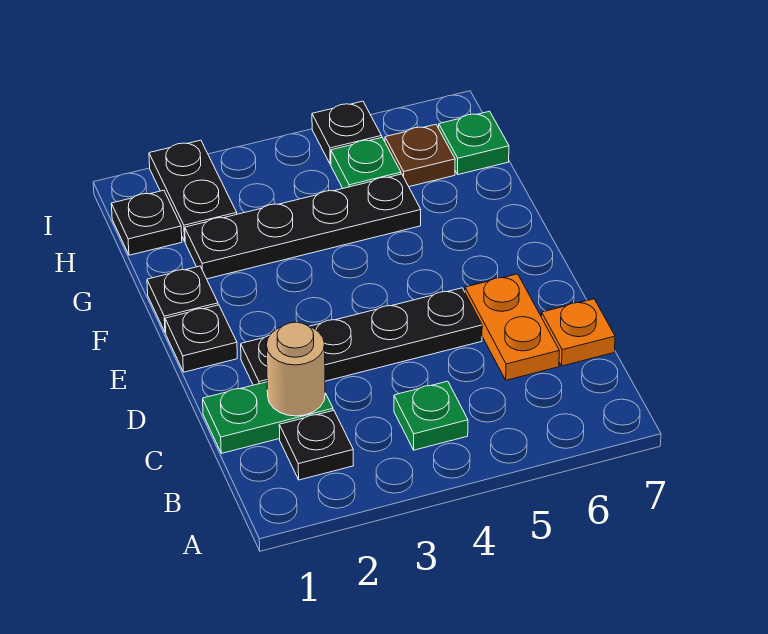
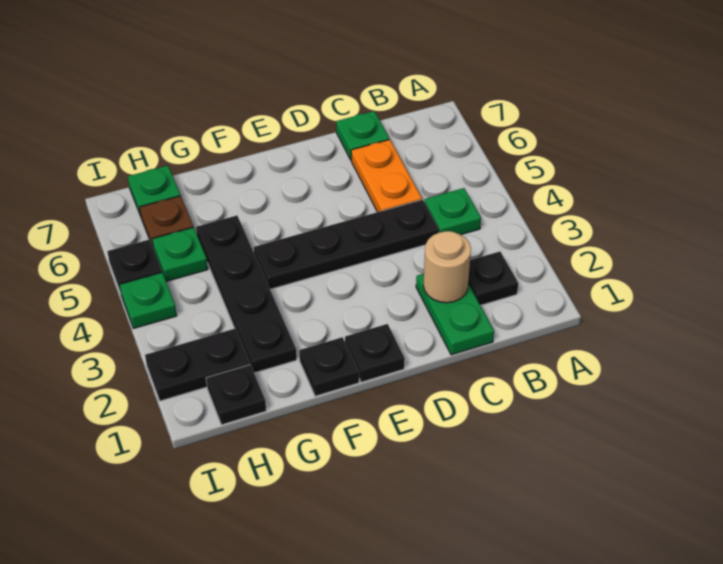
orange plate C6:D6 level 1 -> orange plate C5:C6 level 1
orange plate C7 level 1 -> green plate C7 level 1
black plate D2:D5 level 1 -> black plate C4:F4 level 1
none -> green plate I4 level 1

